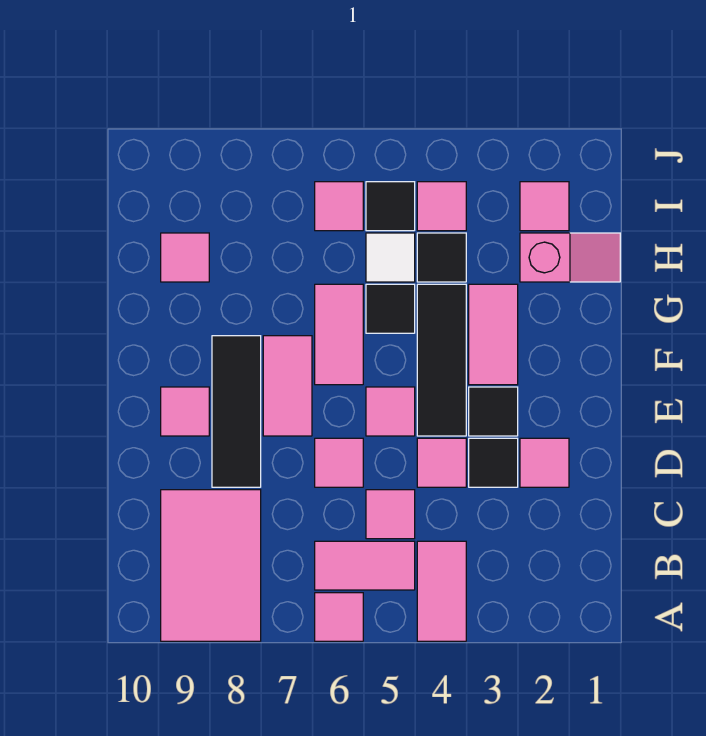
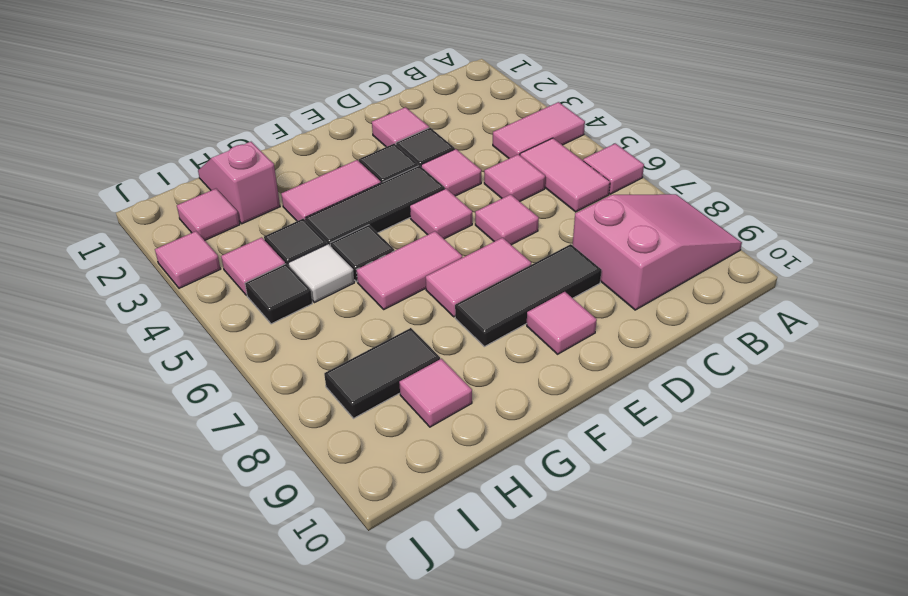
pink tile A8:C9 level 1 -> pink slope A8:C9 level 1 top C
none -> black tile H8:I8 level 1
pink tile I6 level 1 -> pink tile J3 level 1

